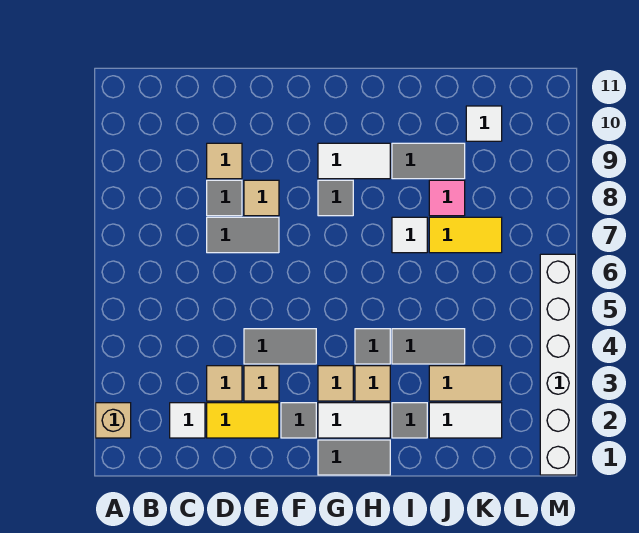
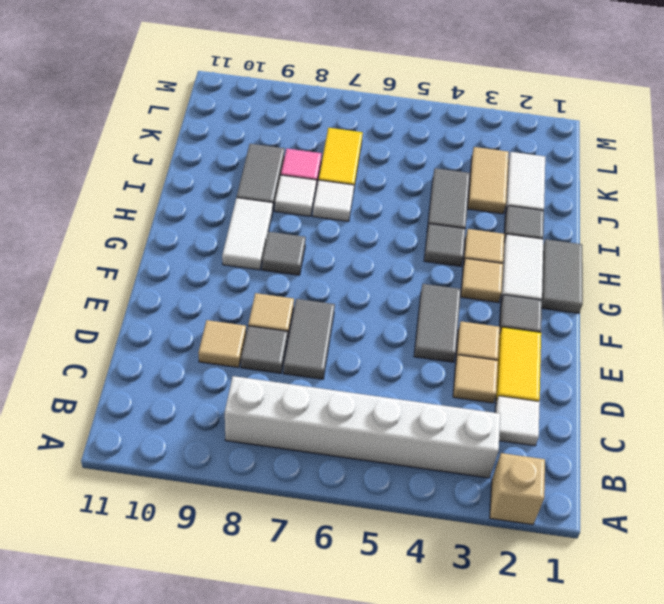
white tile K10 level 1 -> white tile I8 level 1
white brick M1:M6 level 1 -> white brick B3:B8 level 1

